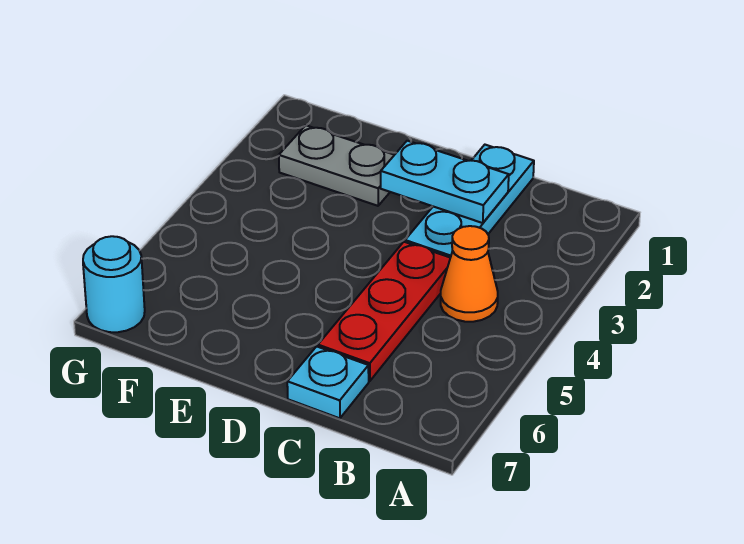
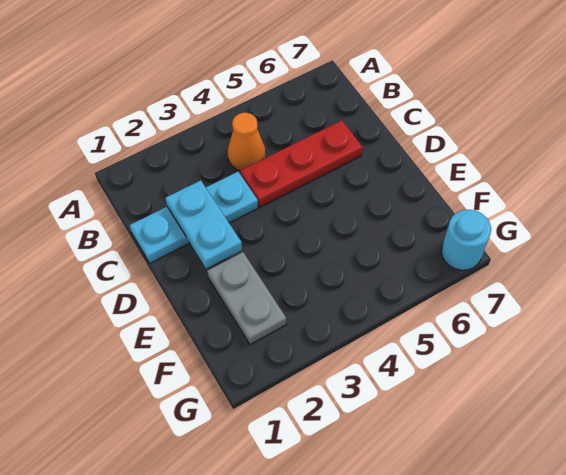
cyan plate C7 level 1 -> none

